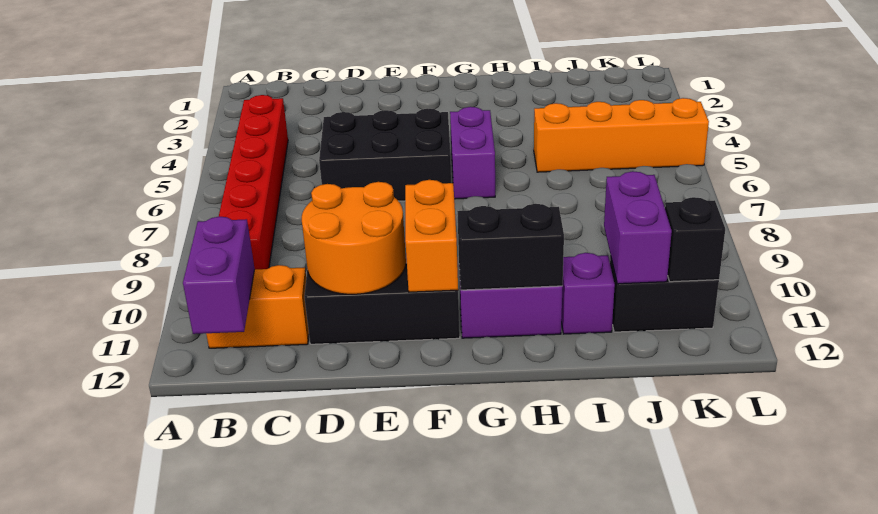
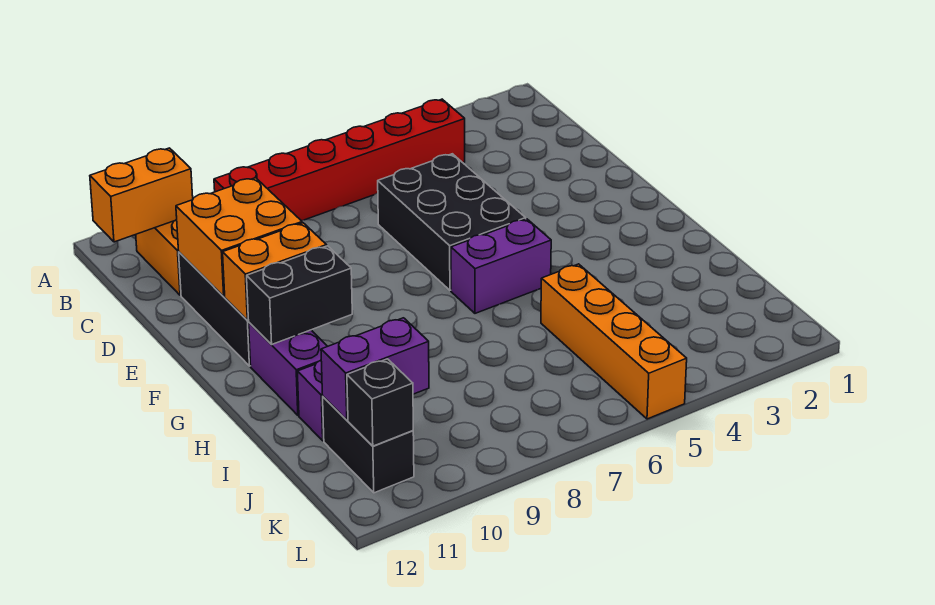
purple brick B11:B12 level 2 -> orange brick B11:B12 level 2
orange round brick D10:E11 level 2 -> orange brick D10:E11 level 2
black brick G11:H11 level 2 -> black brick G10:G11 level 2

